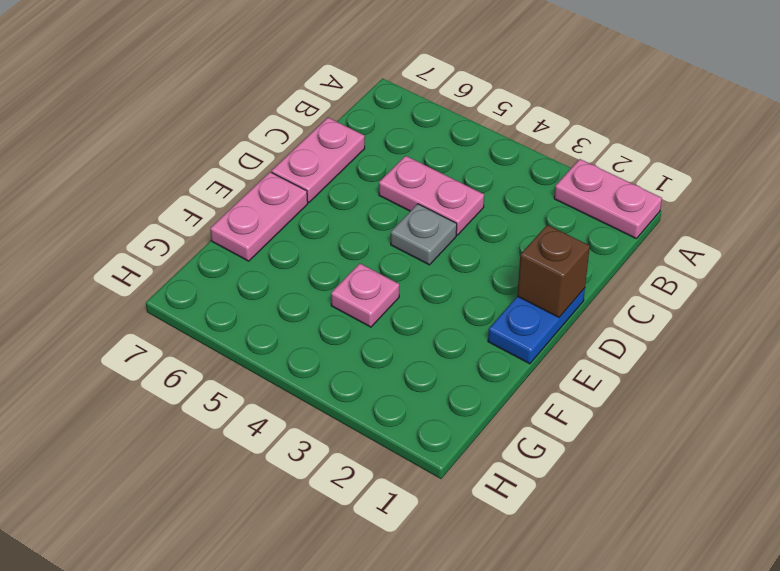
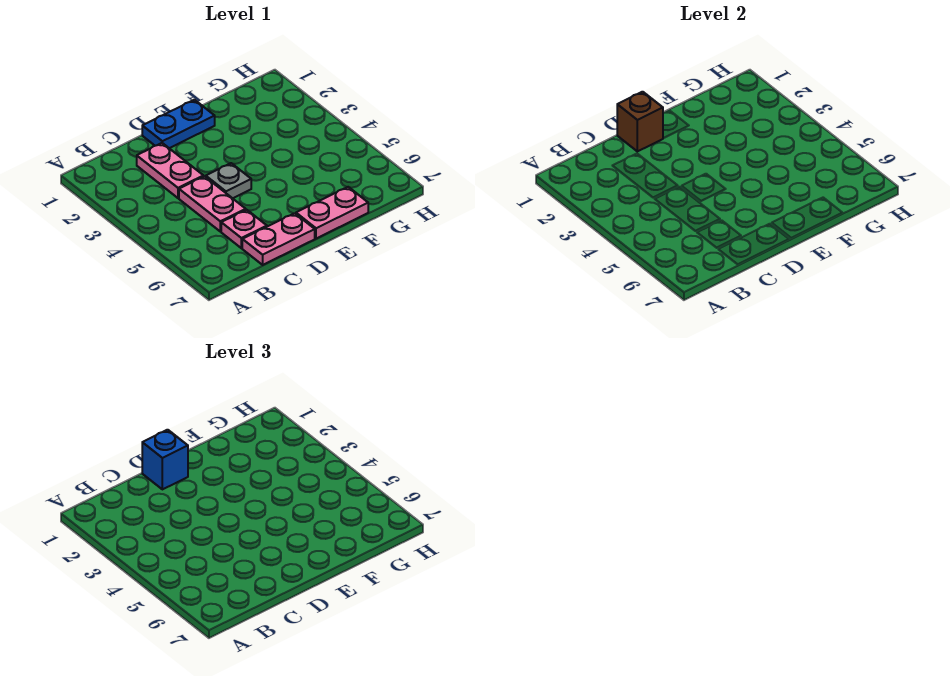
pink plate A1:A2 level 1 -> pink plate C2:C3 level 1
none -> blue brick D1 level 3
pink plate F4 level 1 -> pink plate C6 level 1

